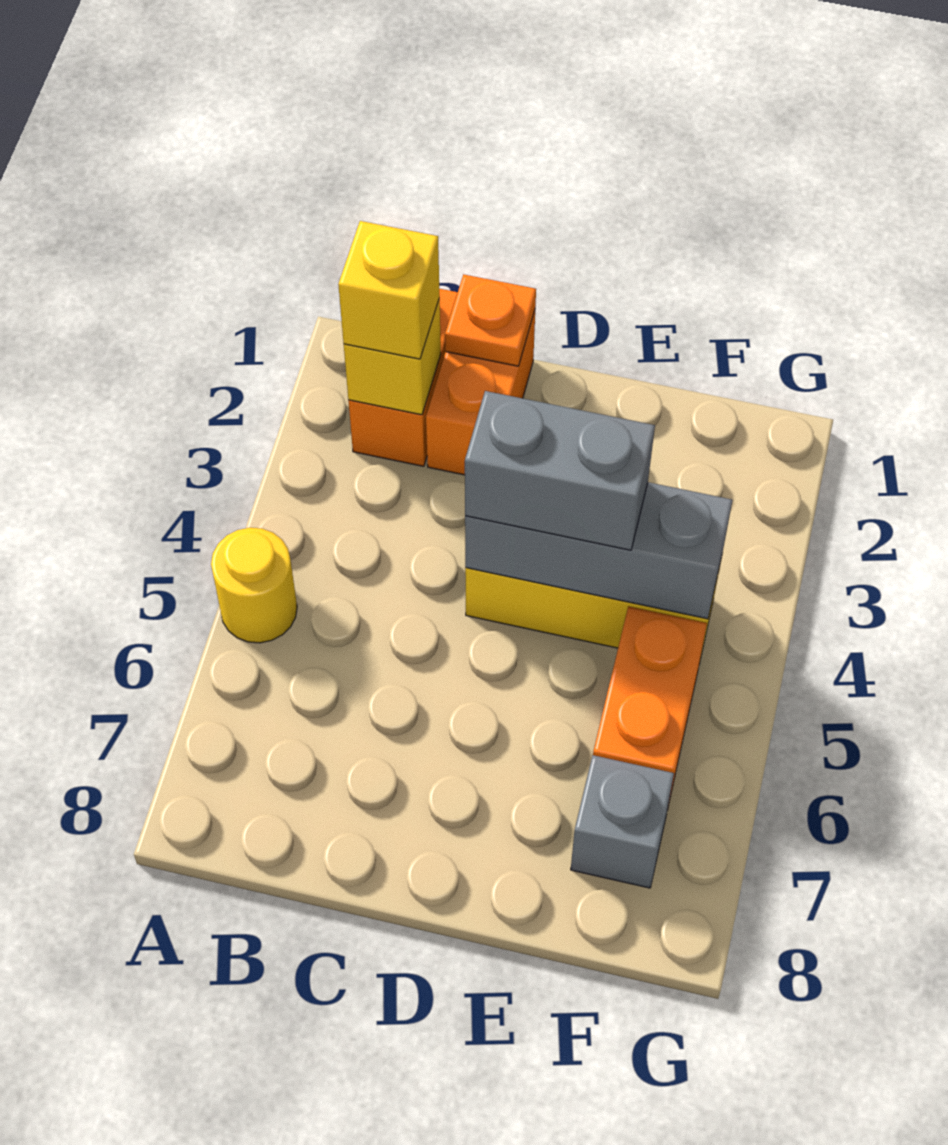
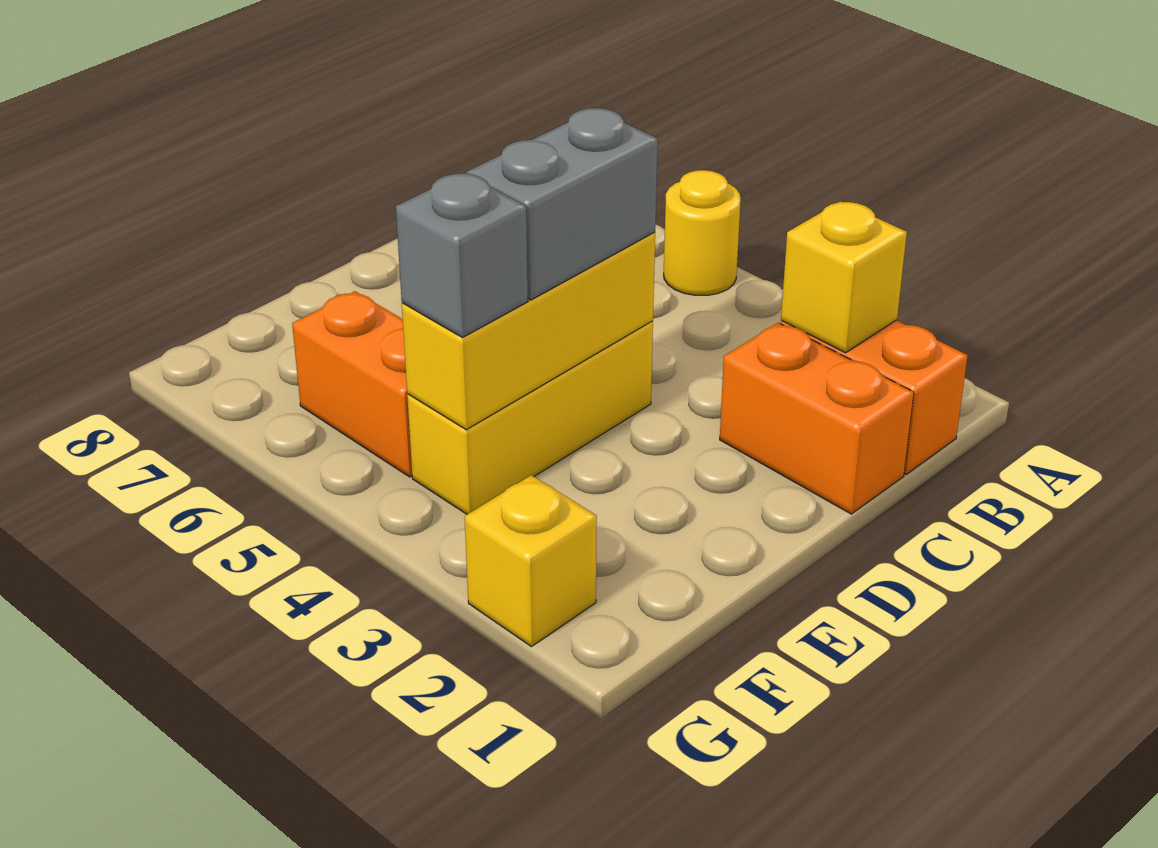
yellow brick B2 level 3 -> yellow brick G2 level 1
orange plate C1 level 2 -> none
grey brick D4:F4 level 2 -> yellow brick D4:F4 level 2
grey brick F7 level 1 -> grey brick F4 level 3

